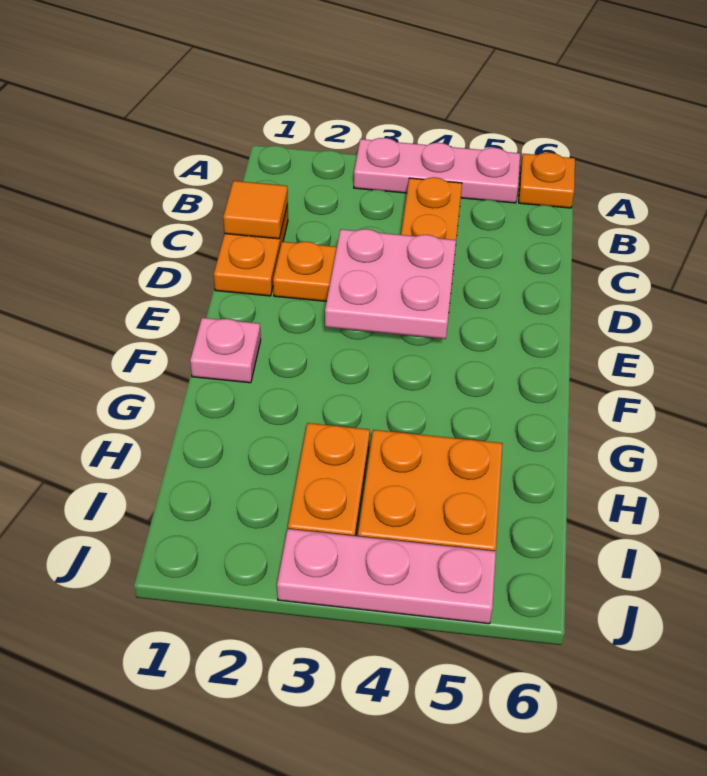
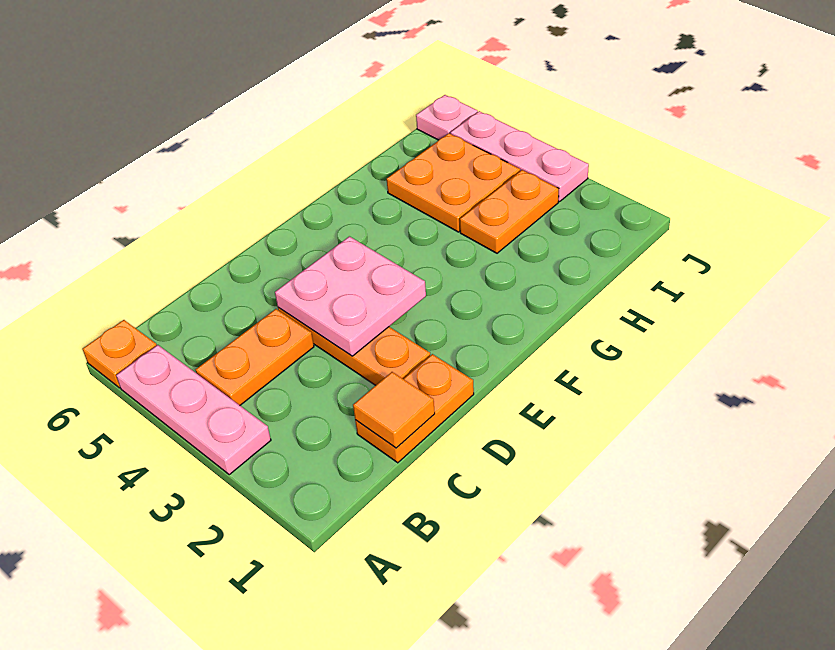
pink plate F1 level 1 -> pink plate J6 level 1

